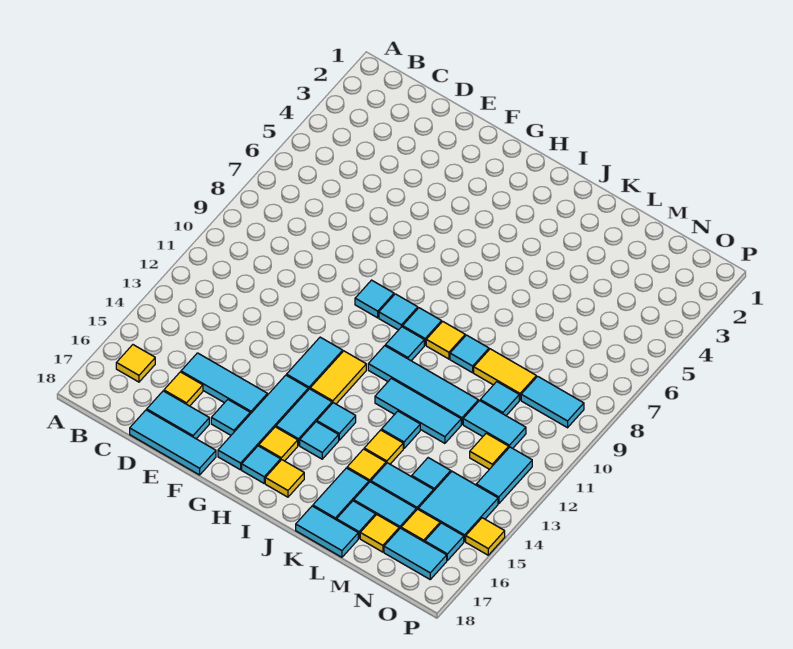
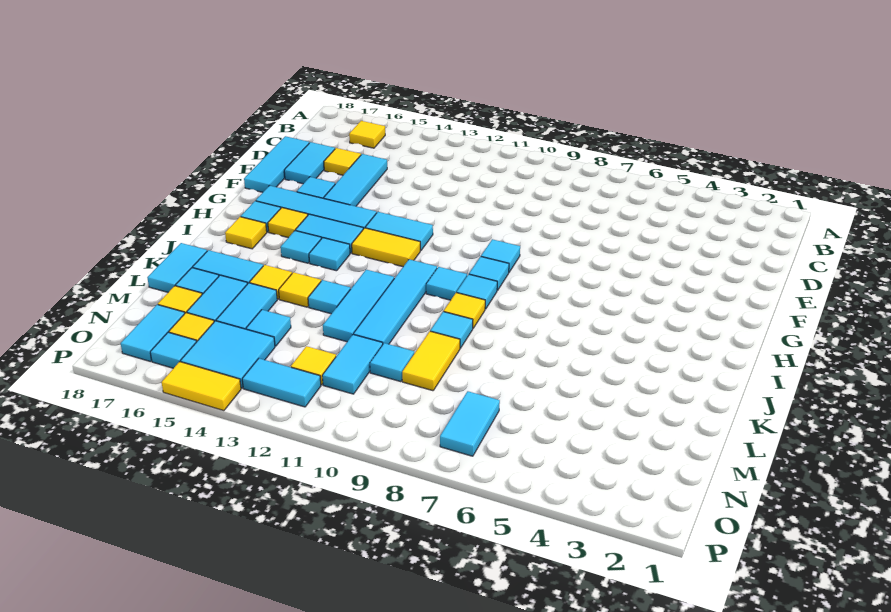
cyan tile N9:O9 level 1 -> cyan tile N7:O7 level 1
yellow tile P15 level 1 -> yellow tile P14:P15 level 1

